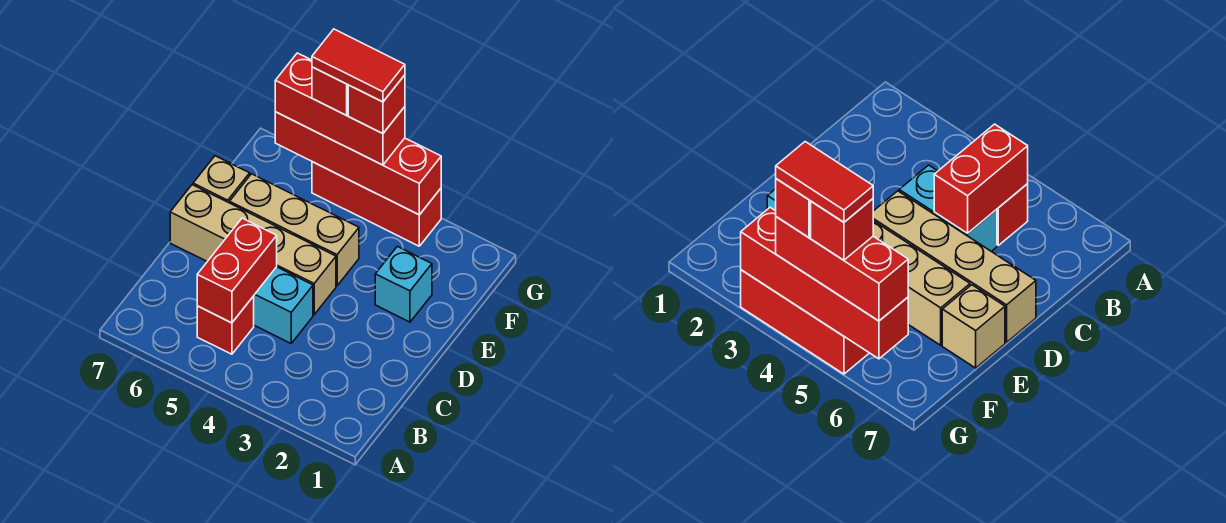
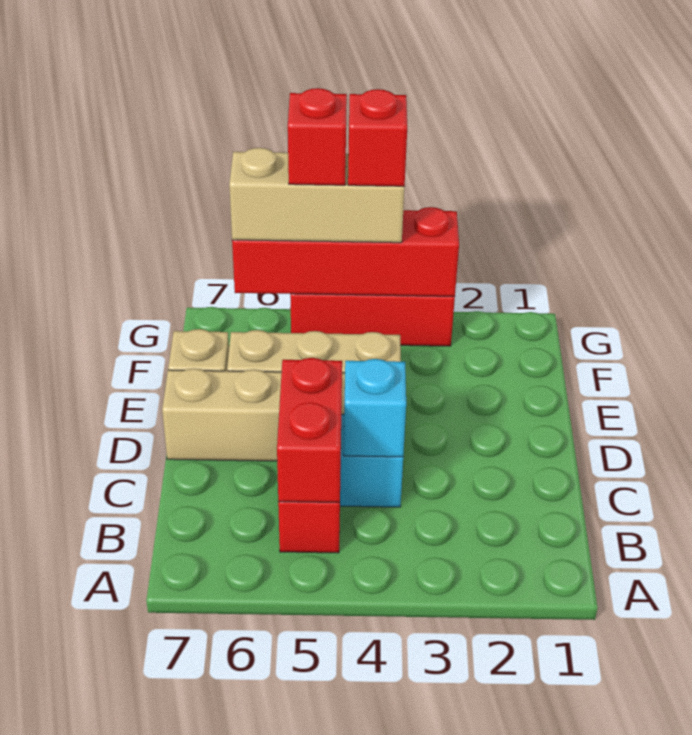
cyan brick E2 level 1 -> cyan brick C4 level 2
red brick G4:G6 level 3 -> tan brick G4:G6 level 3
red tile G4:G5 level 5 -> none

